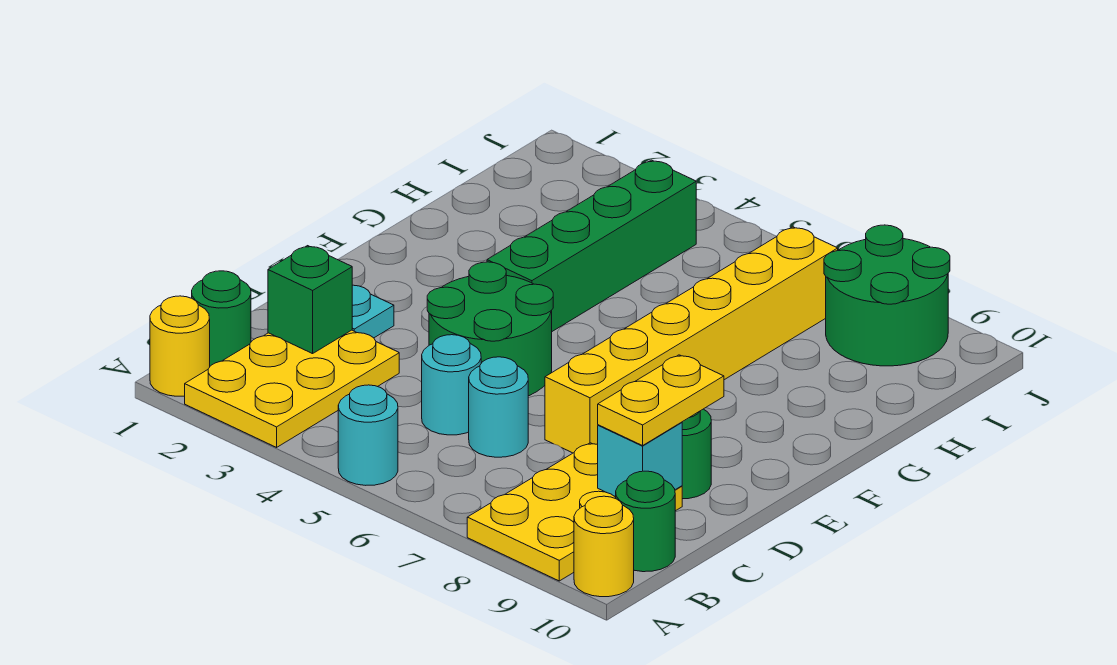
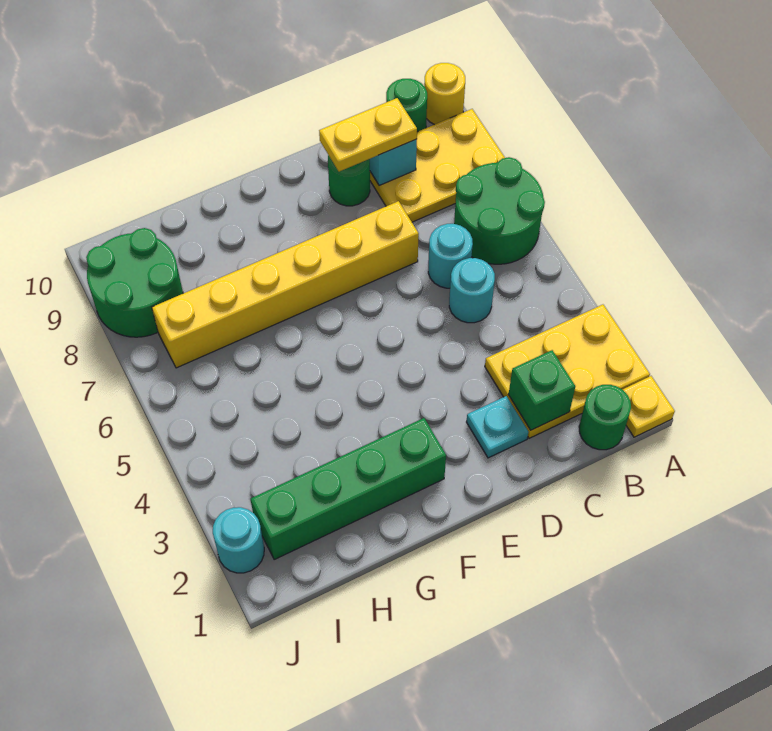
yellow round brick A1 level 1 -> yellow plate A1 level 1
cyan round brick A5 level 1 -> cyan round brick J2 level 1
green round brick D4:E5 level 1 -> green round brick A6:B7 level 1
green brick F4:I4 level 1 -> green brick F2:I2 level 1

